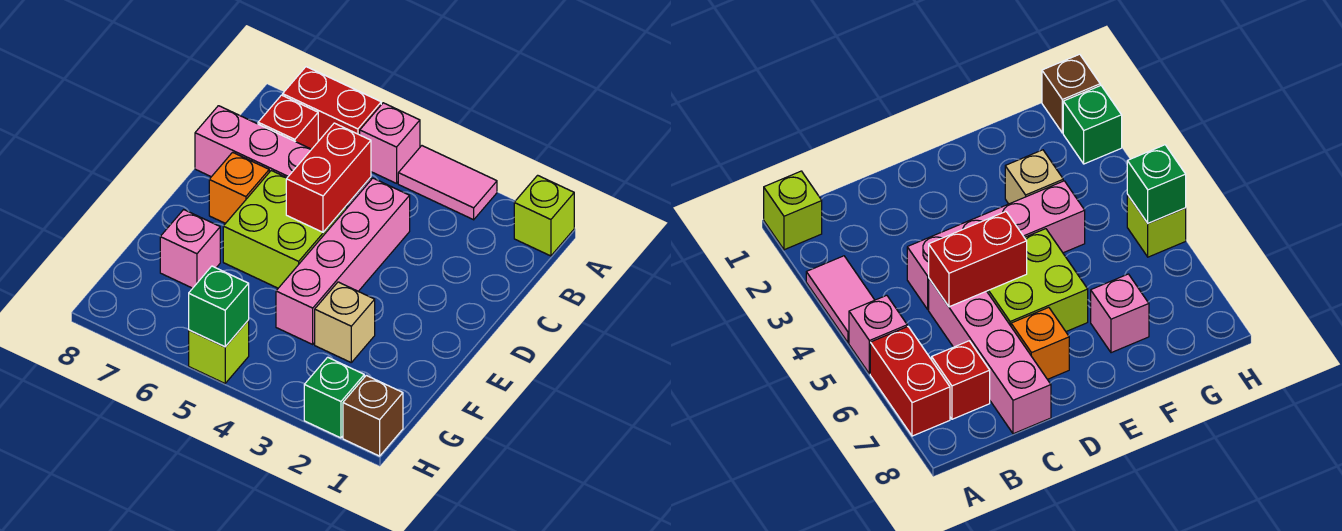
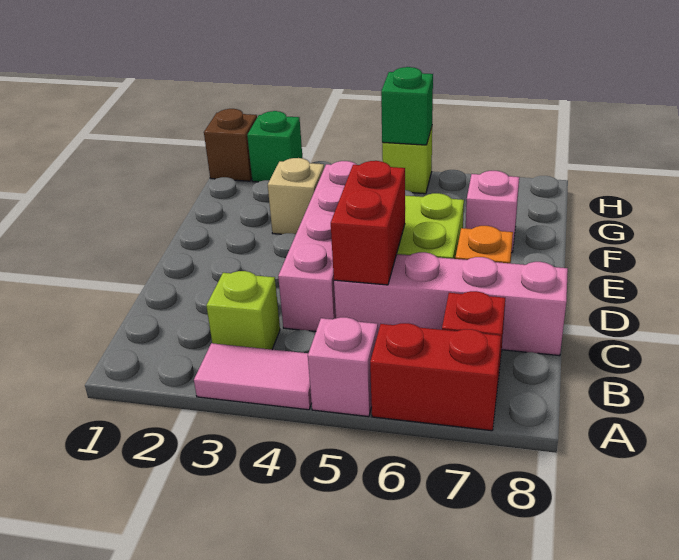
lime brick A1 level 1 -> lime brick B3 level 1

